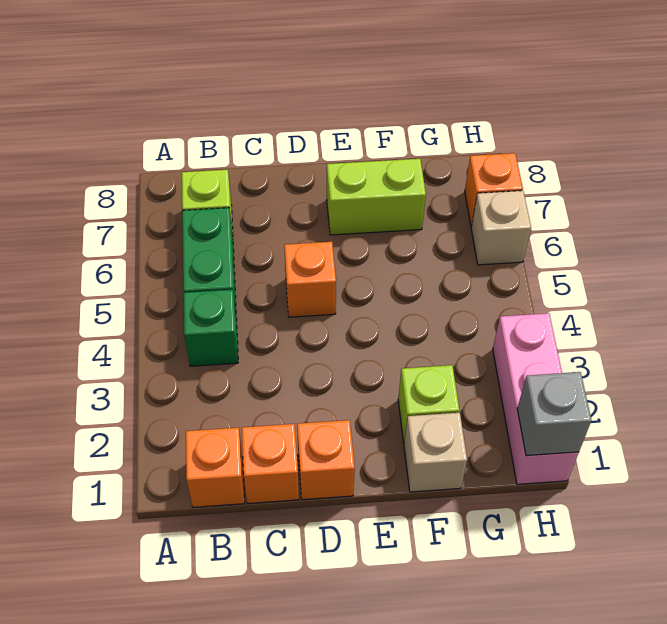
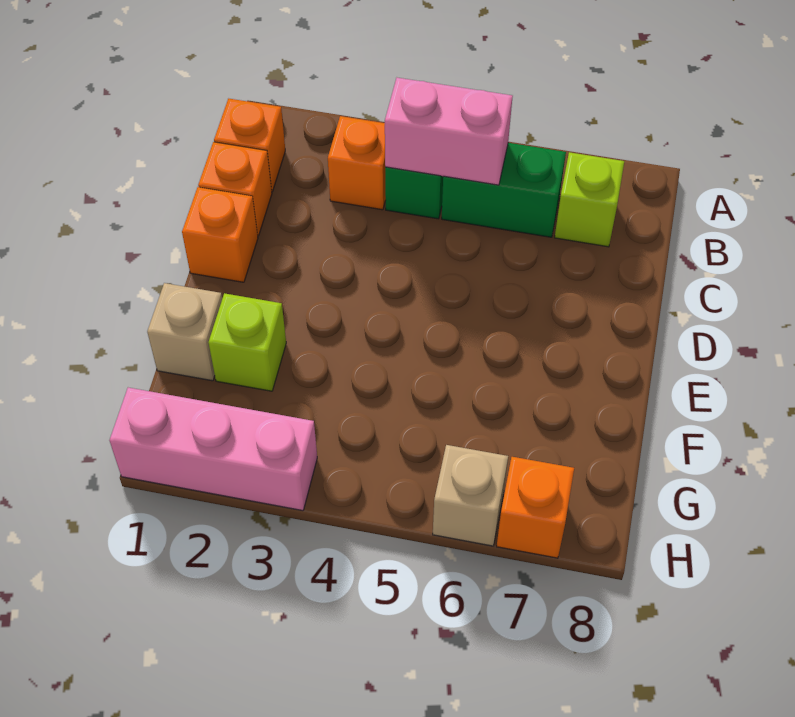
none -> pink brick B4:B5 level 2
orange brick D5 level 1 -> orange brick B3 level 1
lime brick E7:F7 level 1 -> none
grey brick H1 level 2 -> none

